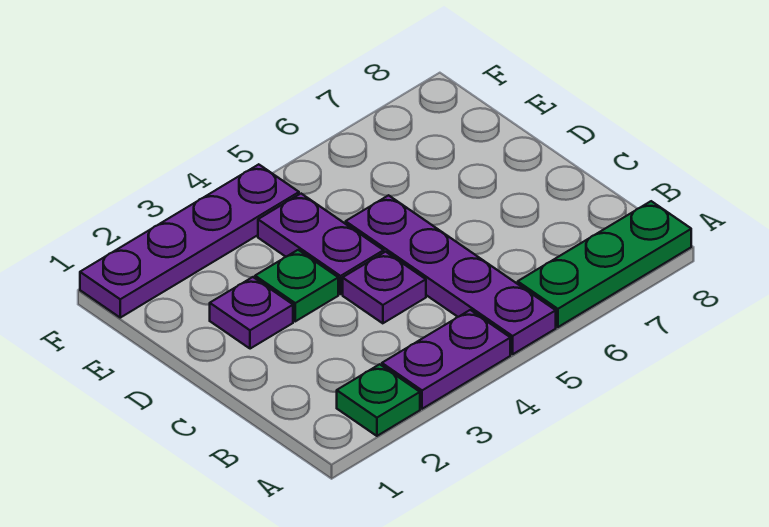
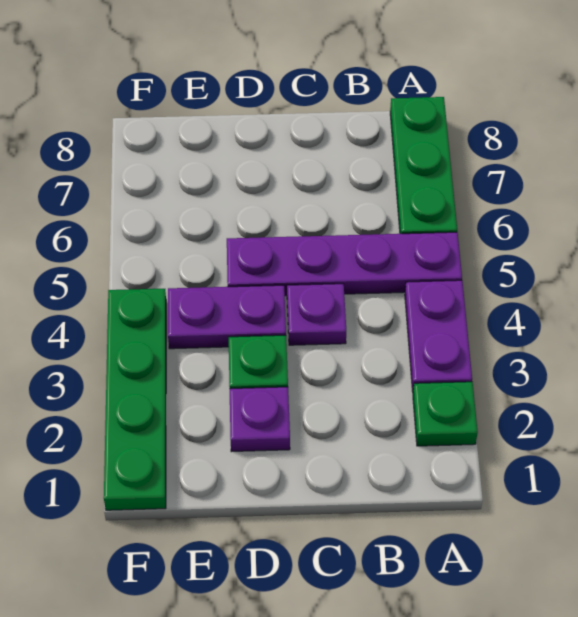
purple plate F1:F4 level 1 -> green plate F1:F4 level 1

